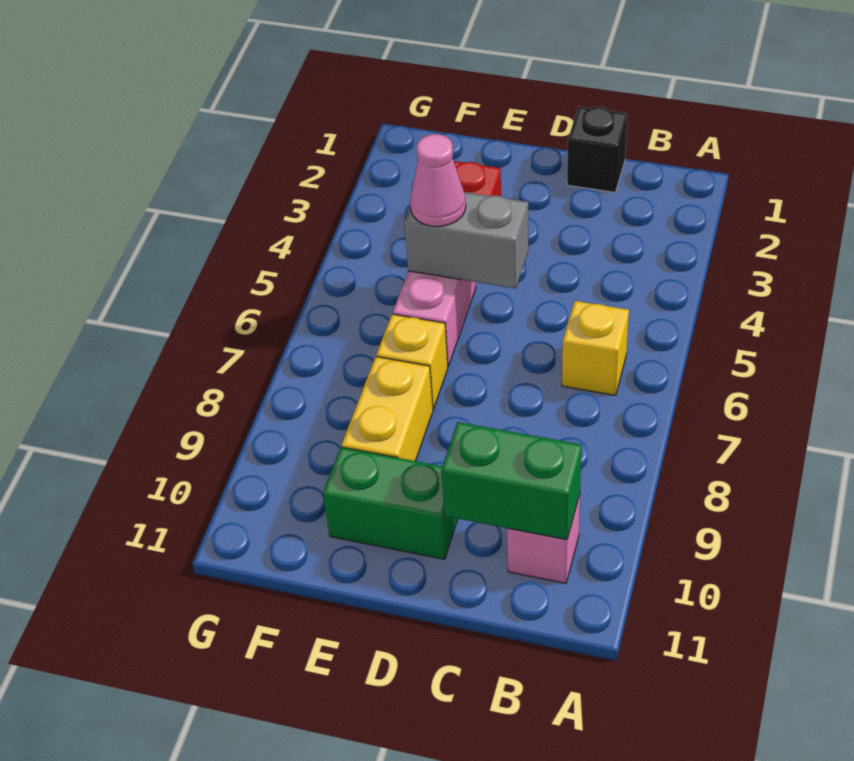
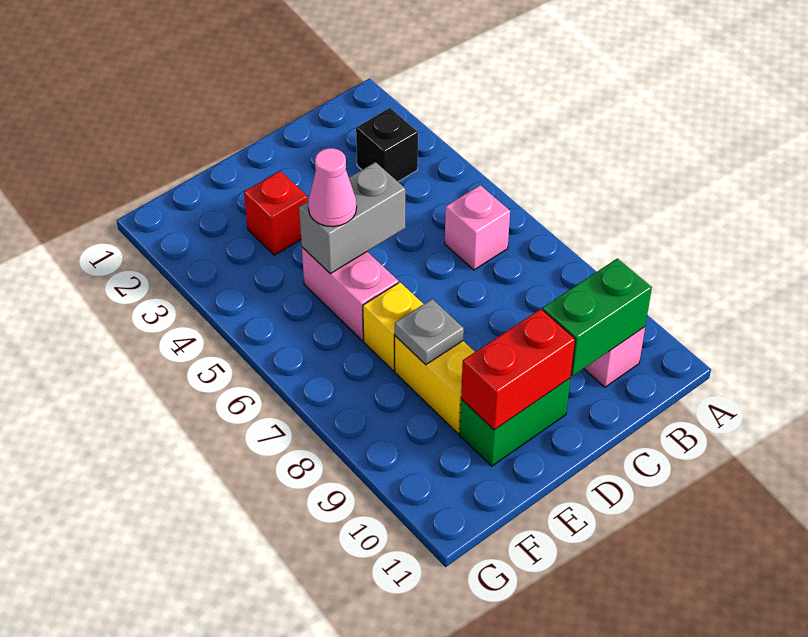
yellow brick B6 level 1 -> pink brick B6 level 1
black brick C1 level 1 -> black brick B3 level 1
none -> red brick D10:E10 level 2
none -> grey plate E8 level 2

